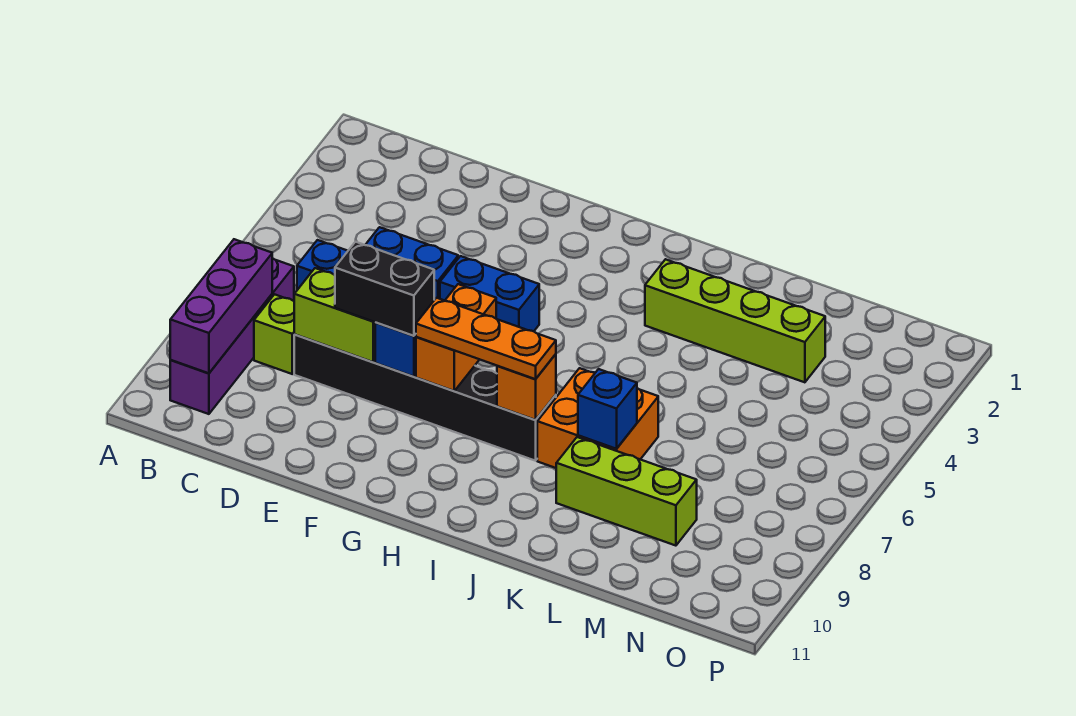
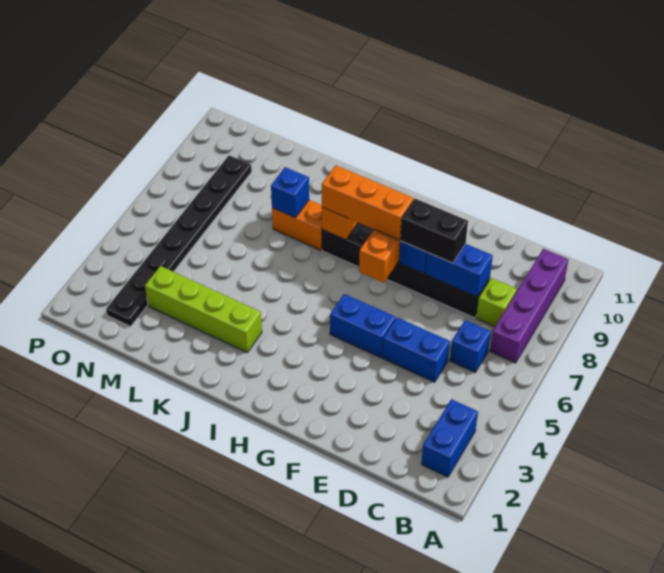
none -> blue brick B2:B3 level 1
purple brick B8:B10 level 2 -> none
lime brick D8:E8 level 2 -> blue brick D8:E8 level 2
orange plate G8:I8 level 3 -> orange brick G8:I8 level 3
orange brick J7:K8 level 1 -> orange brick J8:K8 level 1
lime brick K9:M9 level 1 -> none
none -> black plate N2:N9 level 1

